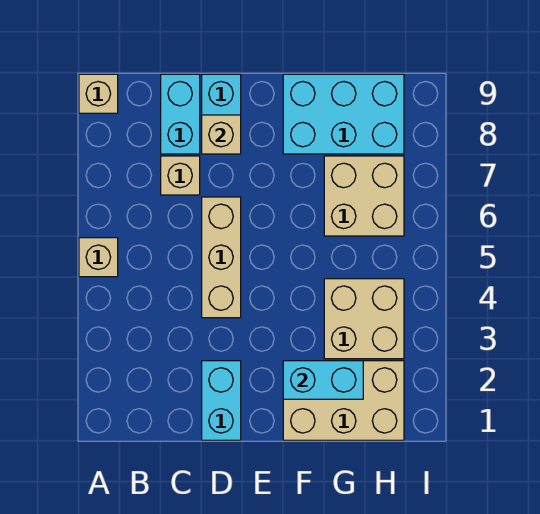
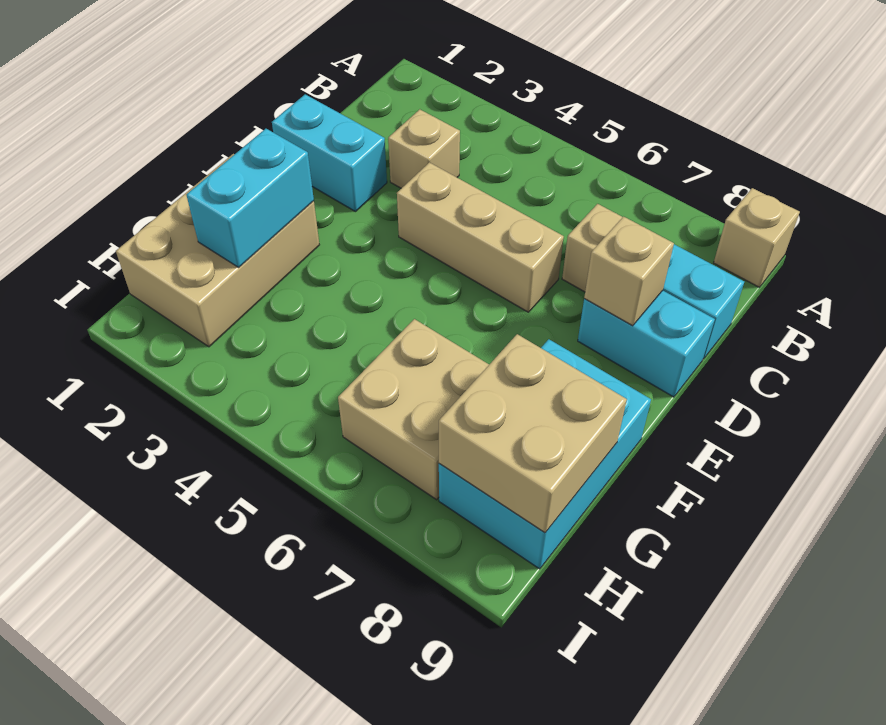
tan brick A5 level 1 -> tan brick C3 level 1
tan brick G3:H4 level 1 -> tan brick G8:H9 level 2

